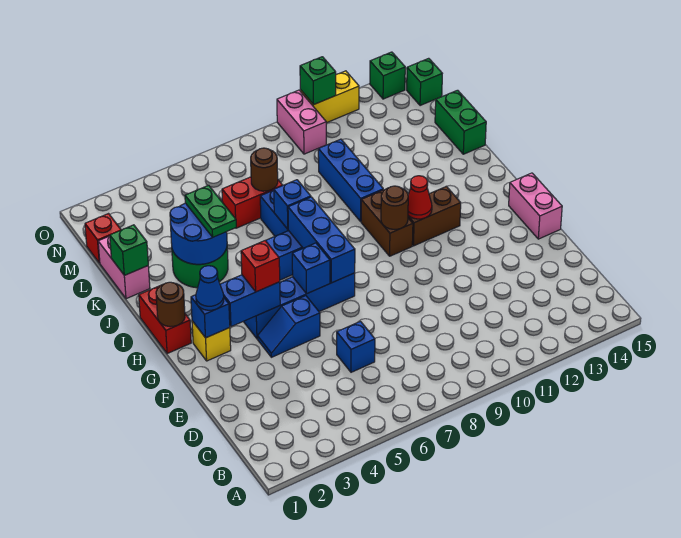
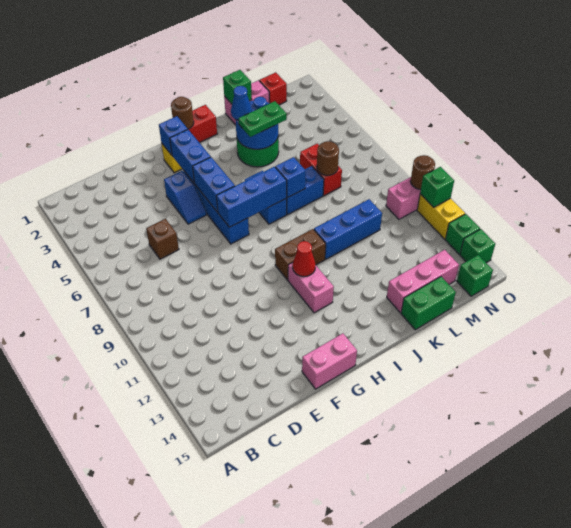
blue brick D6 level 1 -> brown brick D6 level 1
blue slope F4:F5 level 1 top 5 -> blue slope F4:F5 level 1 top 4
blue cone G2 level 3 -> blue cone J3 level 3
red brick G4 level 3 -> none
blue brick G6 level 2 -> blue brick G5:G6 level 2
brown round brick H10 level 2 -> brown round brick O10 level 2
brown brick H11:H12 level 1 -> pink brick H11:H12 level 1
none -> pink brick K14:M14 level 1
none -> green brick O13 level 1

